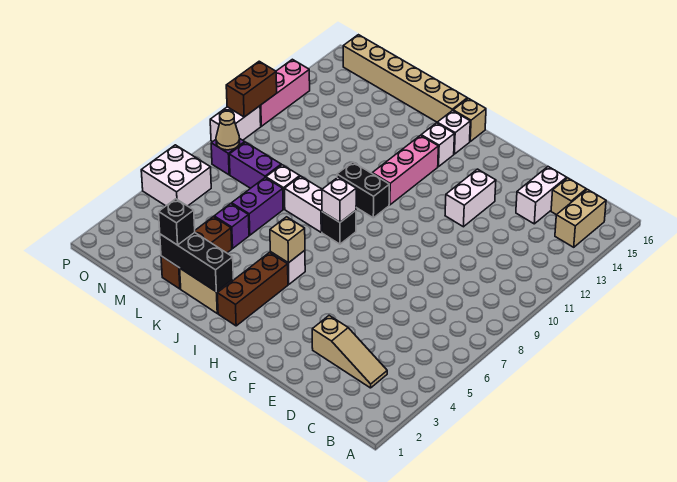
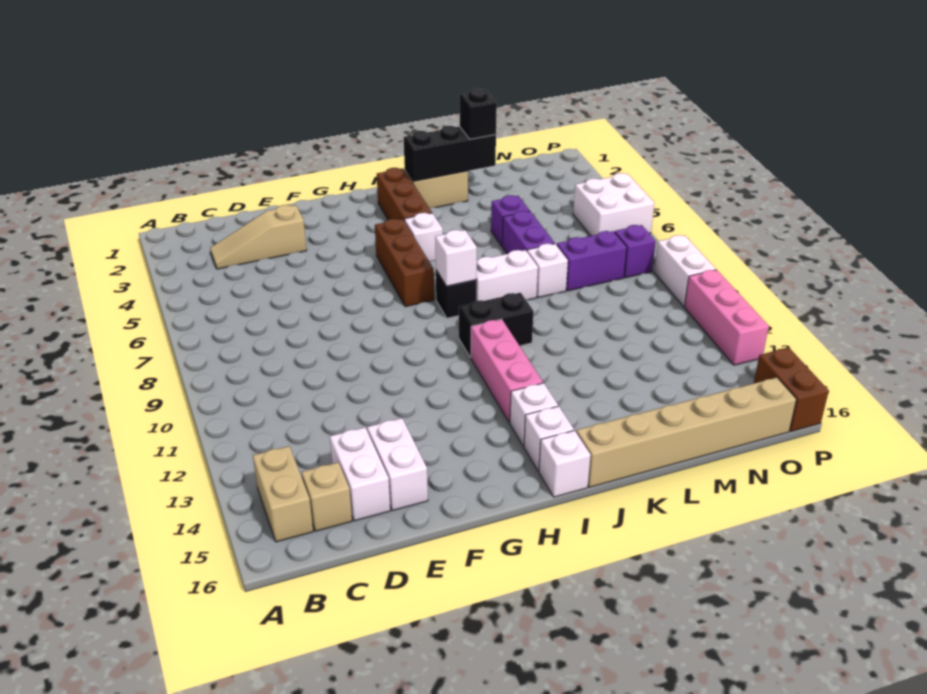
white brick F12:F13 level 1 -> white brick E14:E15 level 1
tan brick I5 level 2 -> none
tan brick I16 level 1 -> white brick I16 level 1
brown brick L2:L4 level 1 -> brown brick H5:H7 level 1
tan cone O8 level 2 -> none
brown brick P10:P11 level 2 -> brown brick P15:P16 level 1

